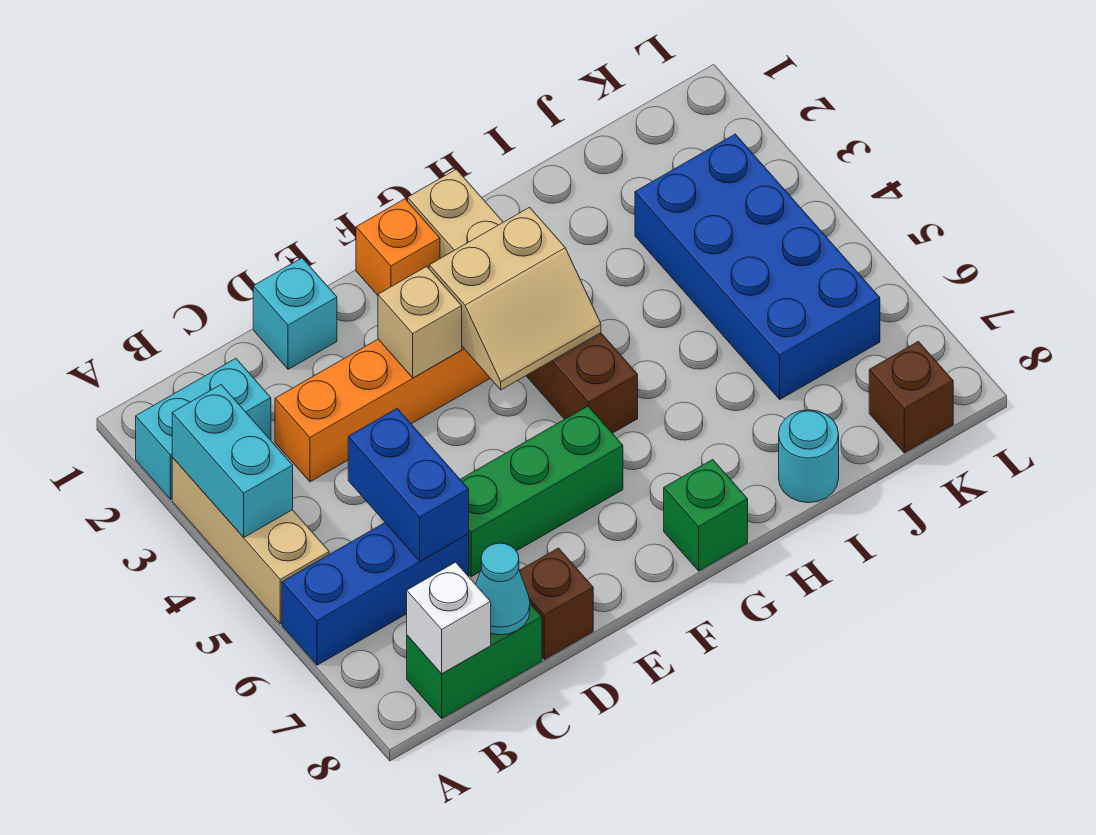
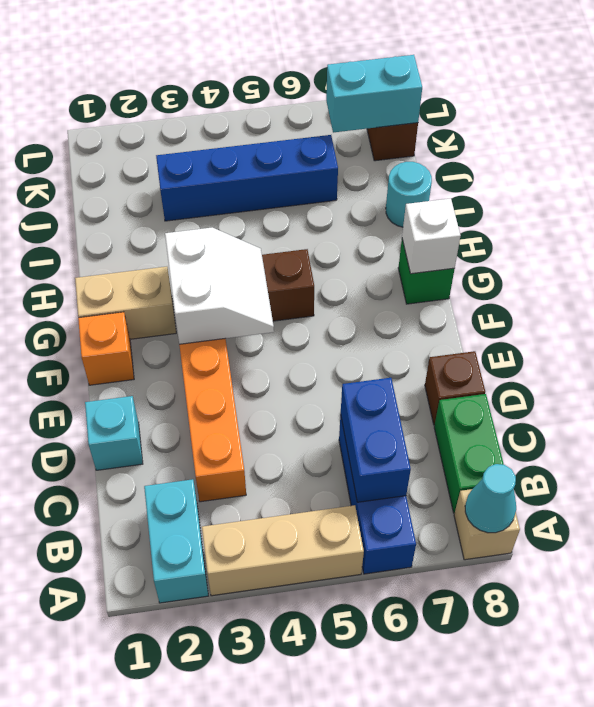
cyan brick A3:A4 level 2 -> cyan brick K7:K8 level 2
white brick B8 level 2 -> white brick G8 level 2
blue brick C5:C6 level 2 -> blue brick B6:C6 level 2
cyan cone C8 level 2 -> cyan cone A8 level 2
green brick D6:F6 level 1 -> none
tan brick E3 level 2 -> tan brick A8 level 1
tan slope F3:G4 level 2 top 3 -> white slope F3:G4 level 2 top 3
blue brick J3:K6 level 1 -> blue brick J3:J6 level 1

